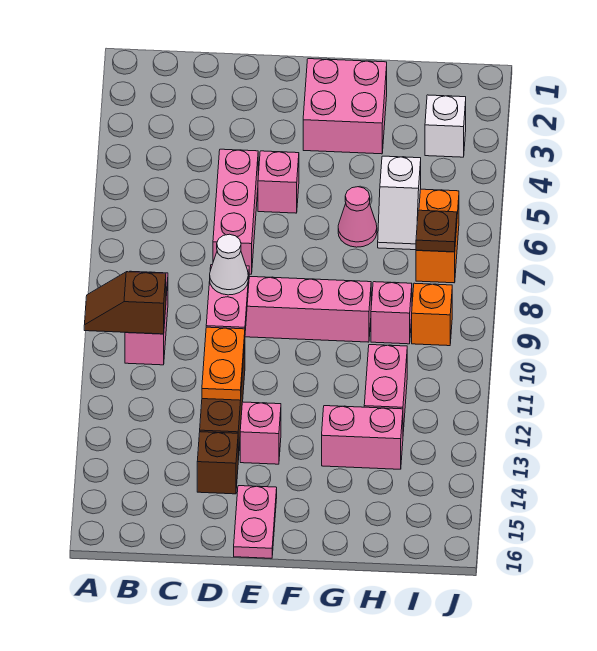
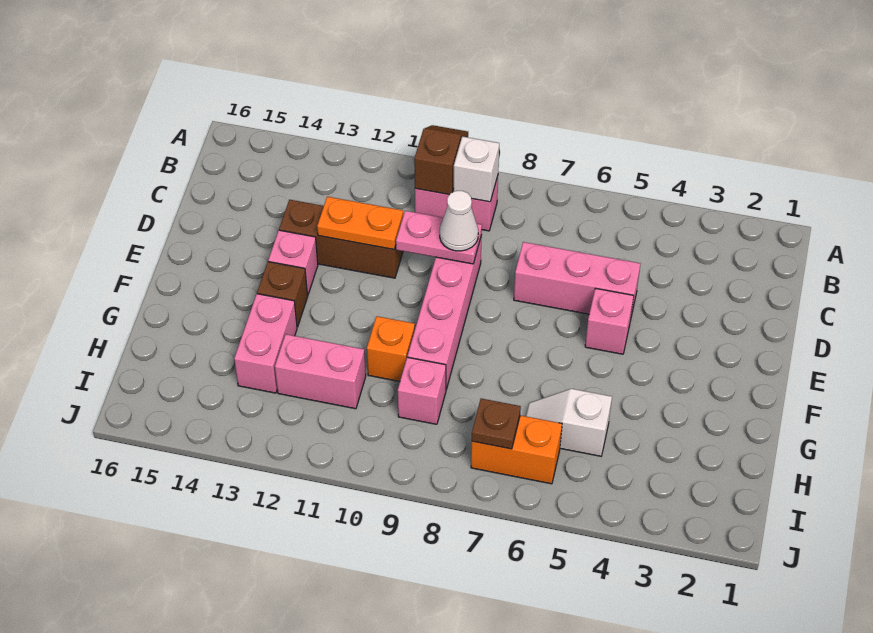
brown brick D14 level 1 -> brown brick F13 level 1
pink plate E15:E16 level 1 -> none
pink brick F2:G3 level 1 -> none
pink cone G6 level 1 -> none
white brick I3 level 1 -> white brick B9 level 2
orange brick I9 level 1 -> orange brick G10 level 1

